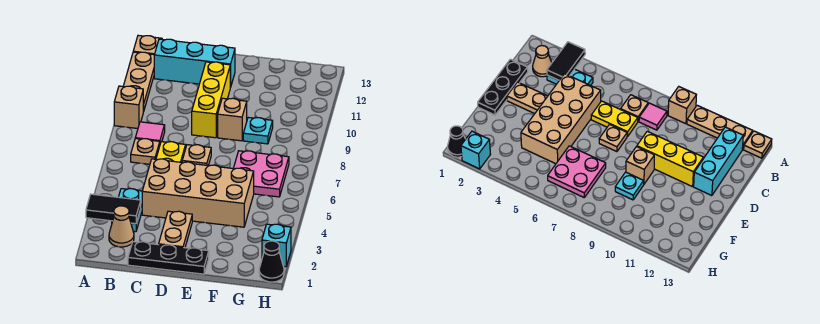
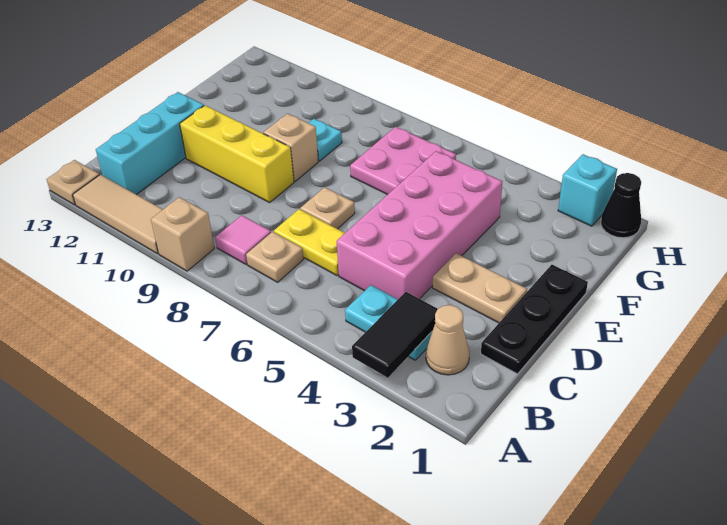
tan plate A10:A12 level 1 -> tan tile A10:A12 level 1
tan brick C4:F5 level 1 -> pink brick C4:F5 level 1

